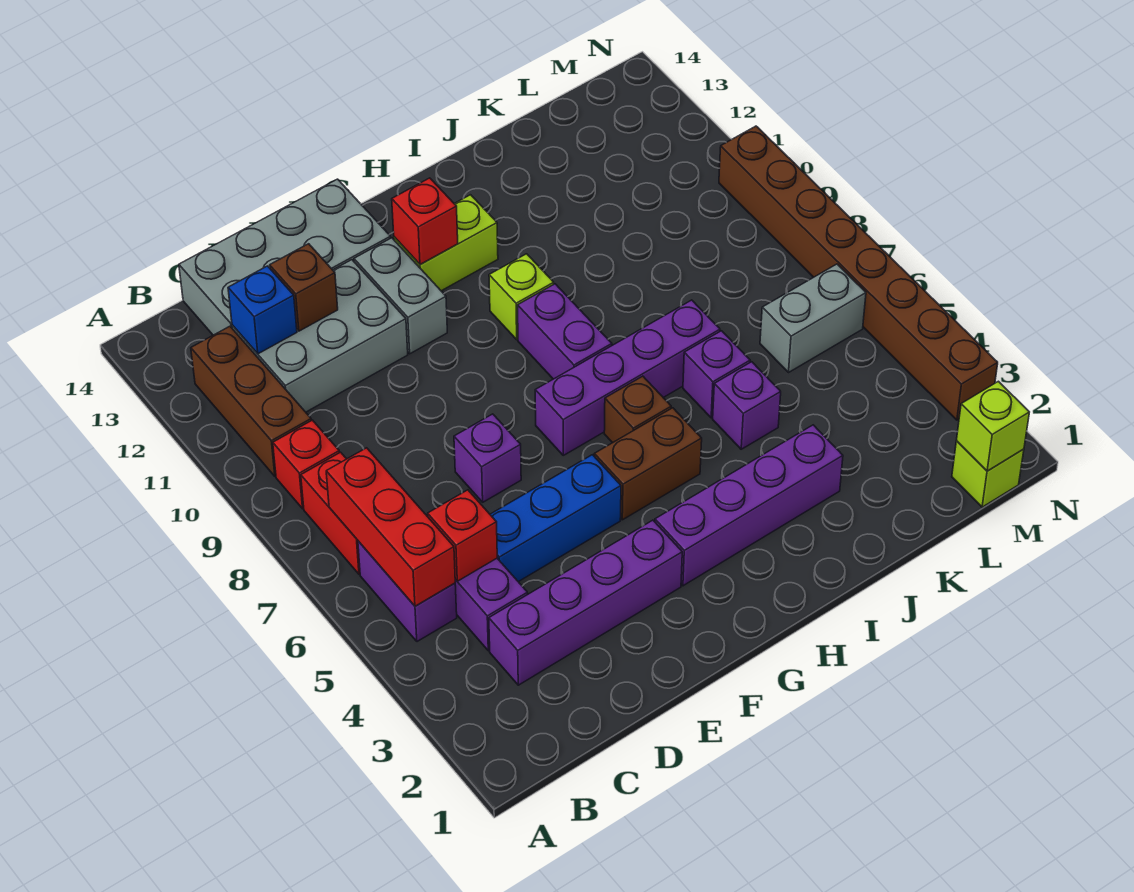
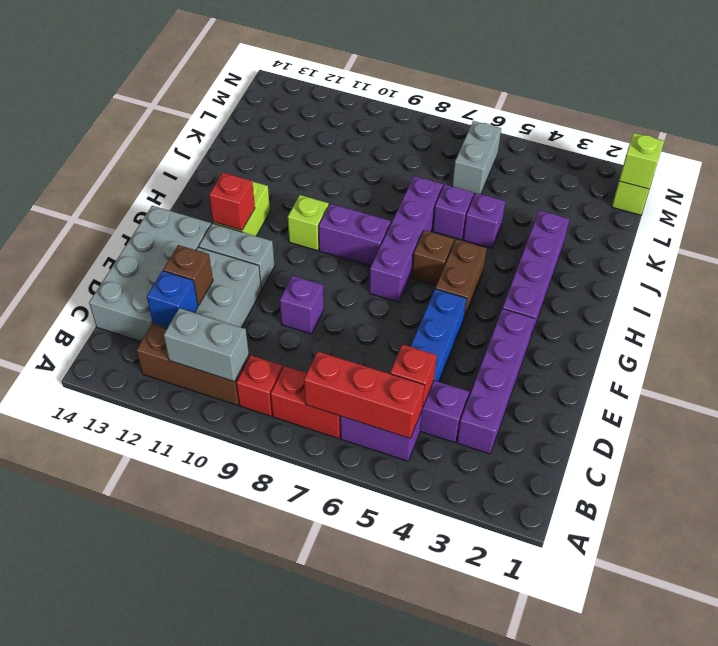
none -> grey brick B10:B11 level 2
purple brick E7 level 1 -> purple brick E9 level 1
brown brick N3:N10 level 1 -> none

